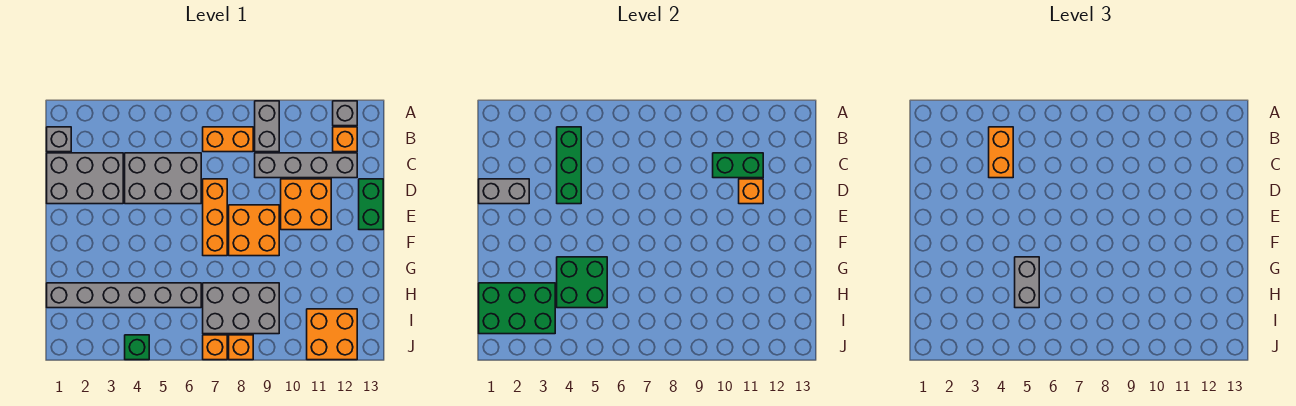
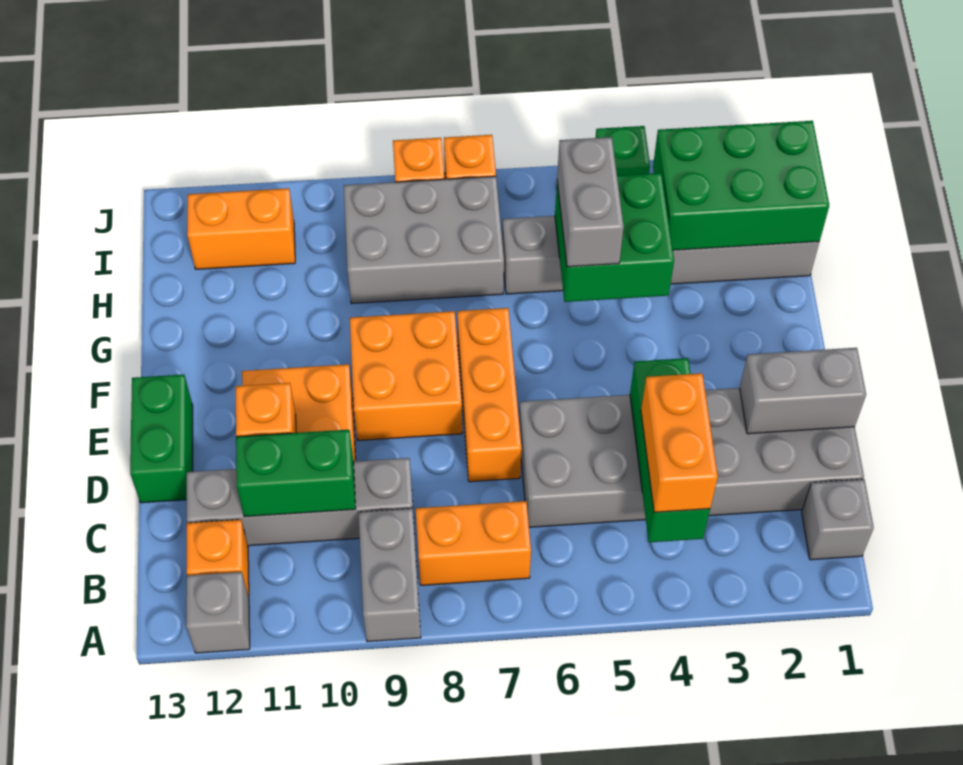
orange brick I11:J12 level 1 -> orange brick I11:I12 level 1

